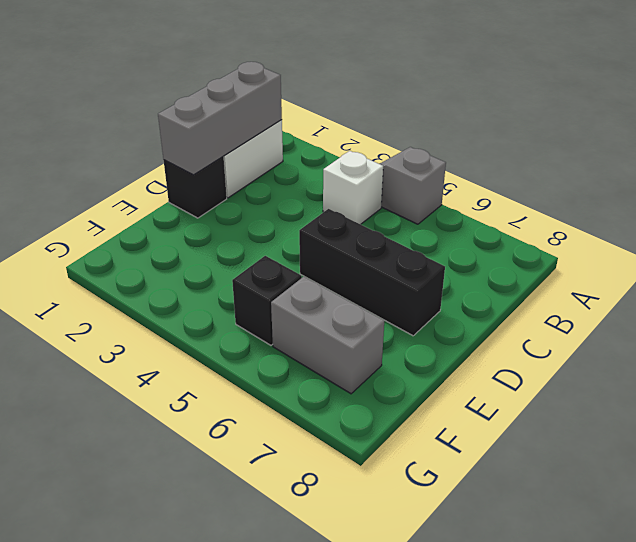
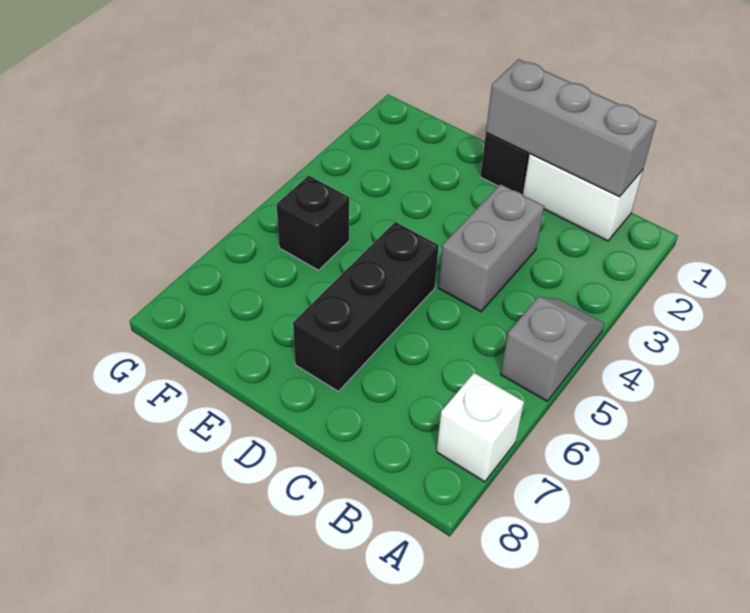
white brick B4 level 1 -> white brick A7 level 1
grey brick F6:F7 level 1 -> grey brick C3:C4 level 1

